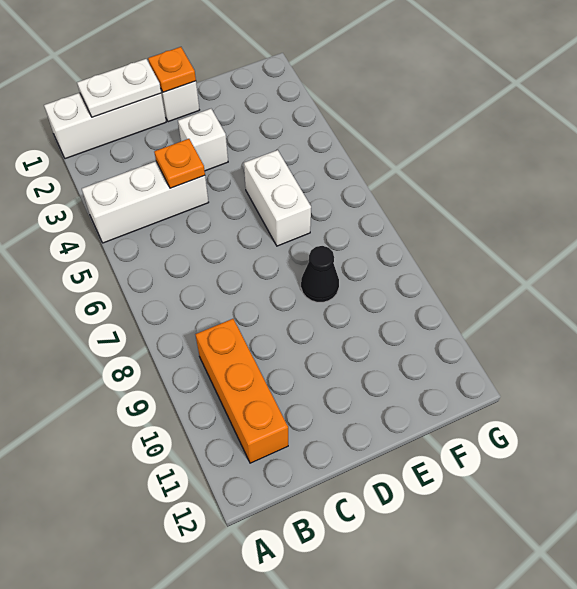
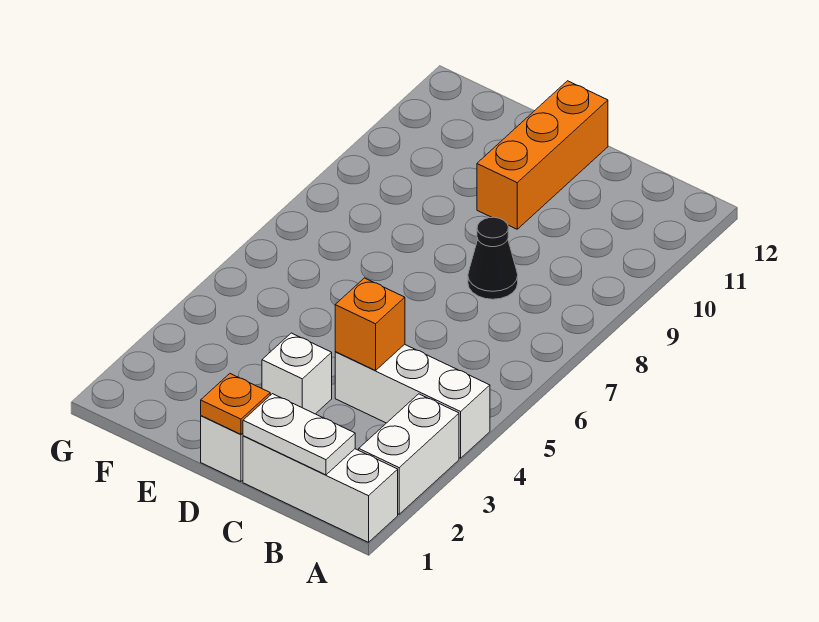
orange brick B9:B11 level 1 -> orange brick D10:D12 level 1
orange plate C4 level 2 -> orange brick C4 level 2
white brick E5:E6 level 1 -> white brick A2:A3 level 1
black cone E8 level 1 -> black cone C8 level 1

